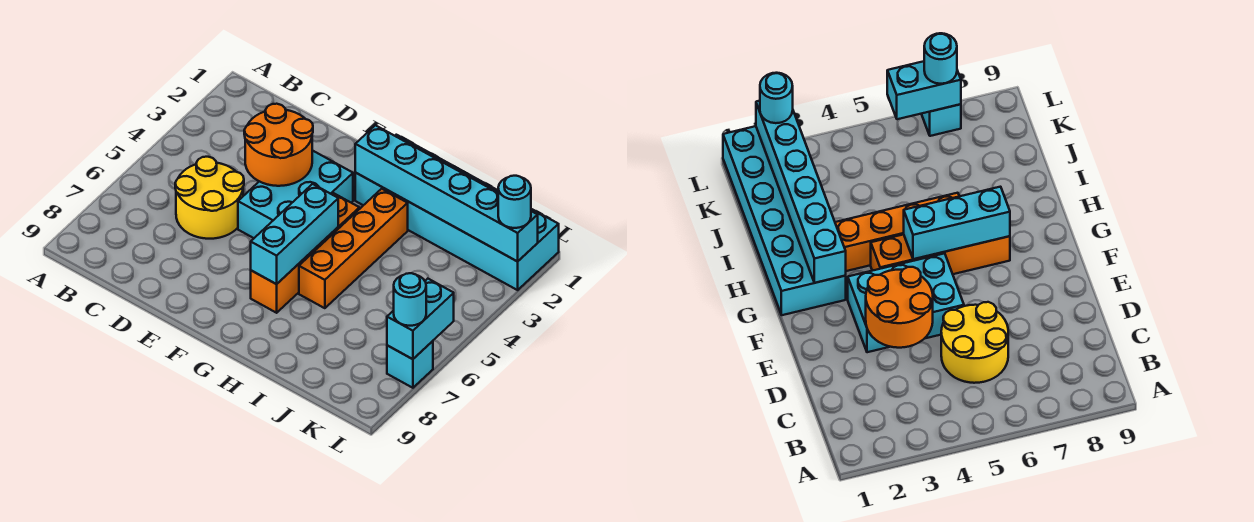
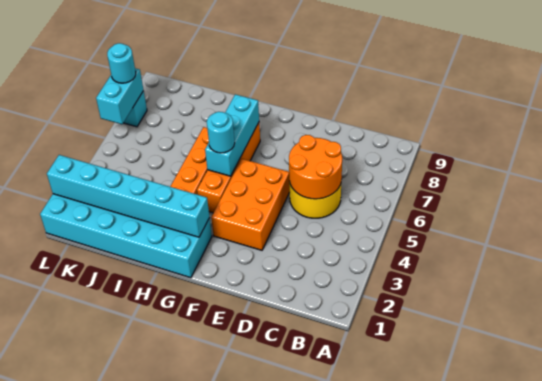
orange round brick D3:E4 level 2 -> orange round brick C5:D6 level 2
cyan brick E3:F5 level 1 -> orange brick E3:F5 level 1
cyan round brick L2 level 3 -> cyan round brick G5 level 3

